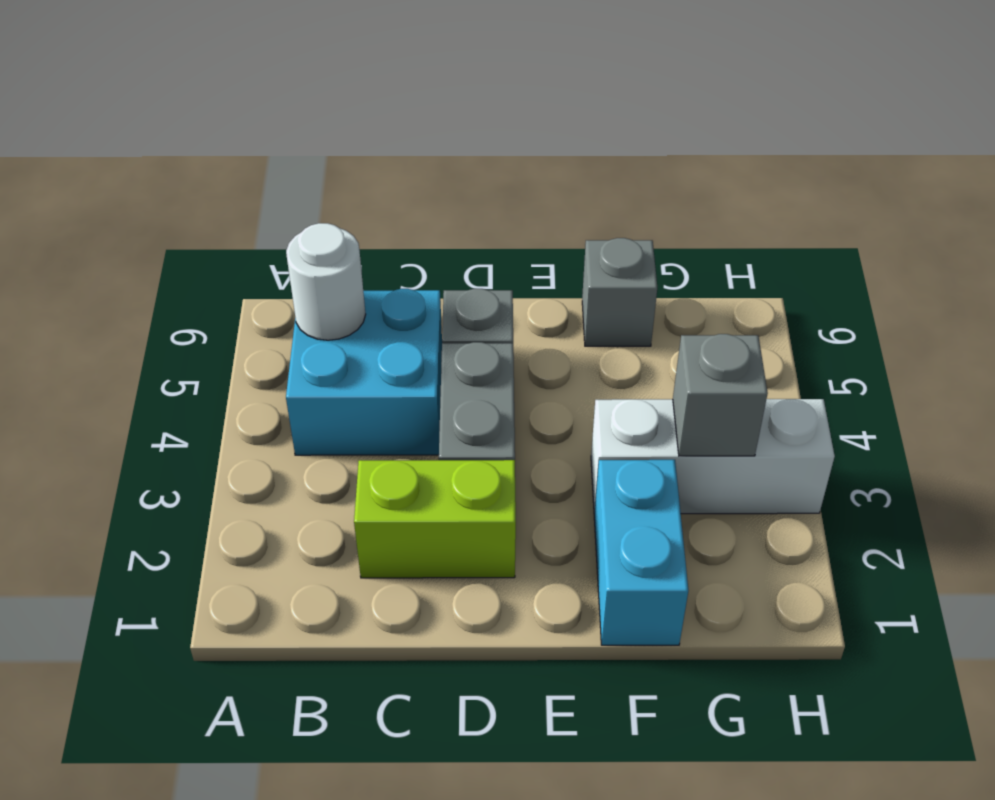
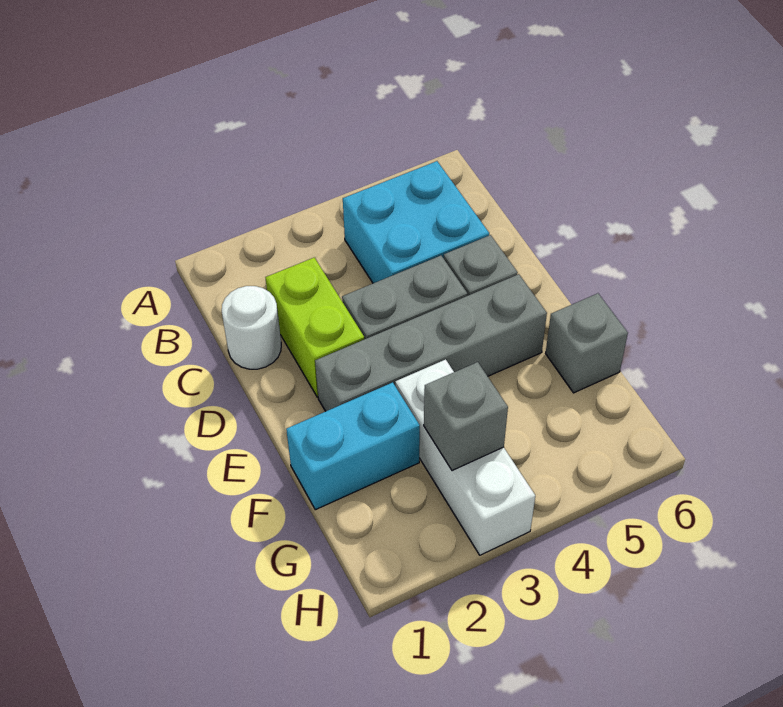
white round brick B5 level 2 -> white round brick C1 level 1
none -> grey brick E2:E5 level 1

